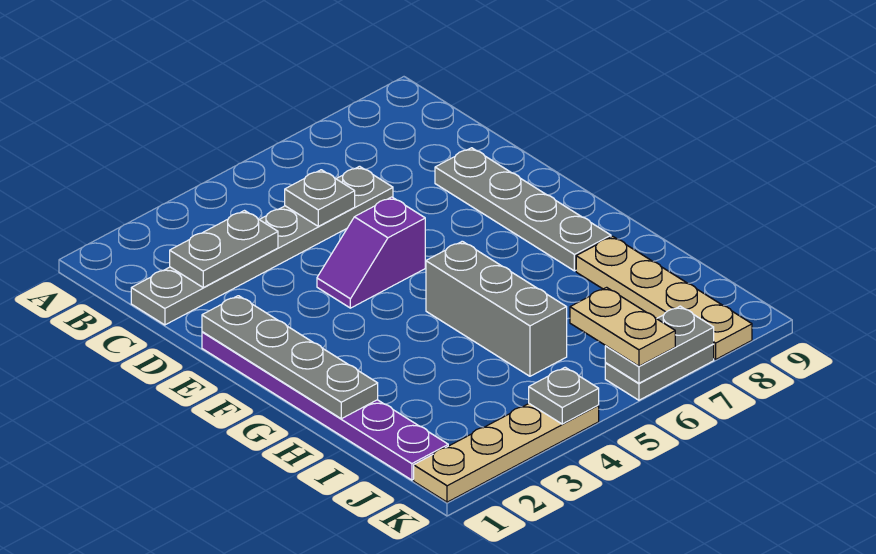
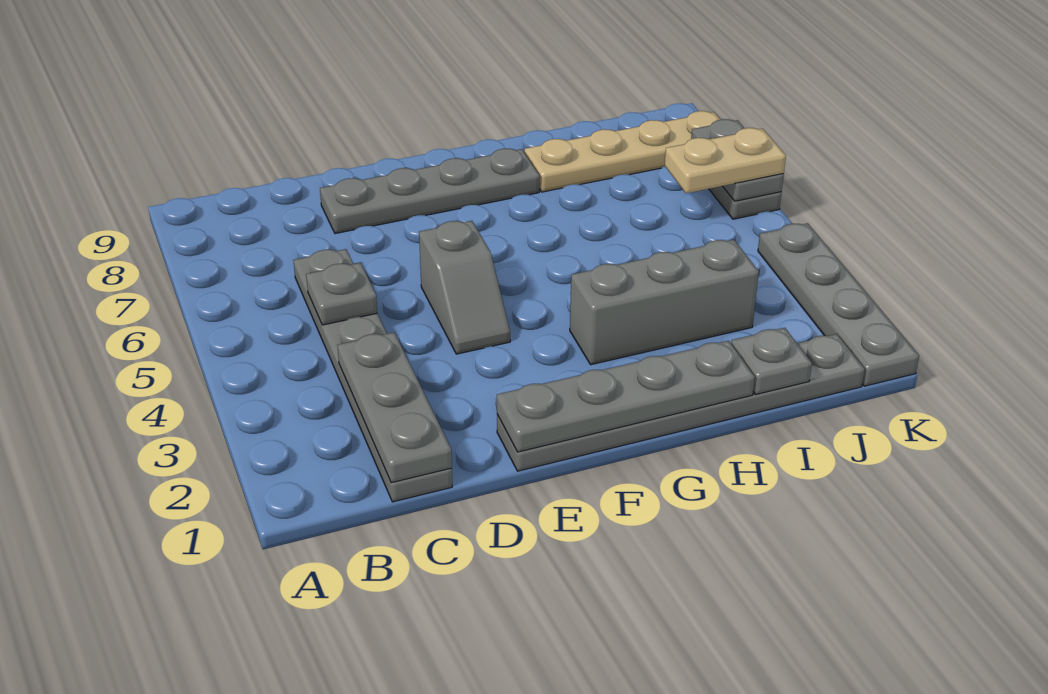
grey plate C2:C3 level 2 -> grey plate C1:C3 level 2
purple plate E1:J1 level 1 -> grey plate E1:J1 level 1
purple slope E4:E5 level 1 top 5 -> grey slope E4:E5 level 1 top 5
grey brick G5:I5 level 1 -> grey brick G3:I3 level 1
tan plate K1:K4 level 1 -> grey plate K1:K4 level 1
grey plate K4 level 2 -> grey plate I1 level 2

